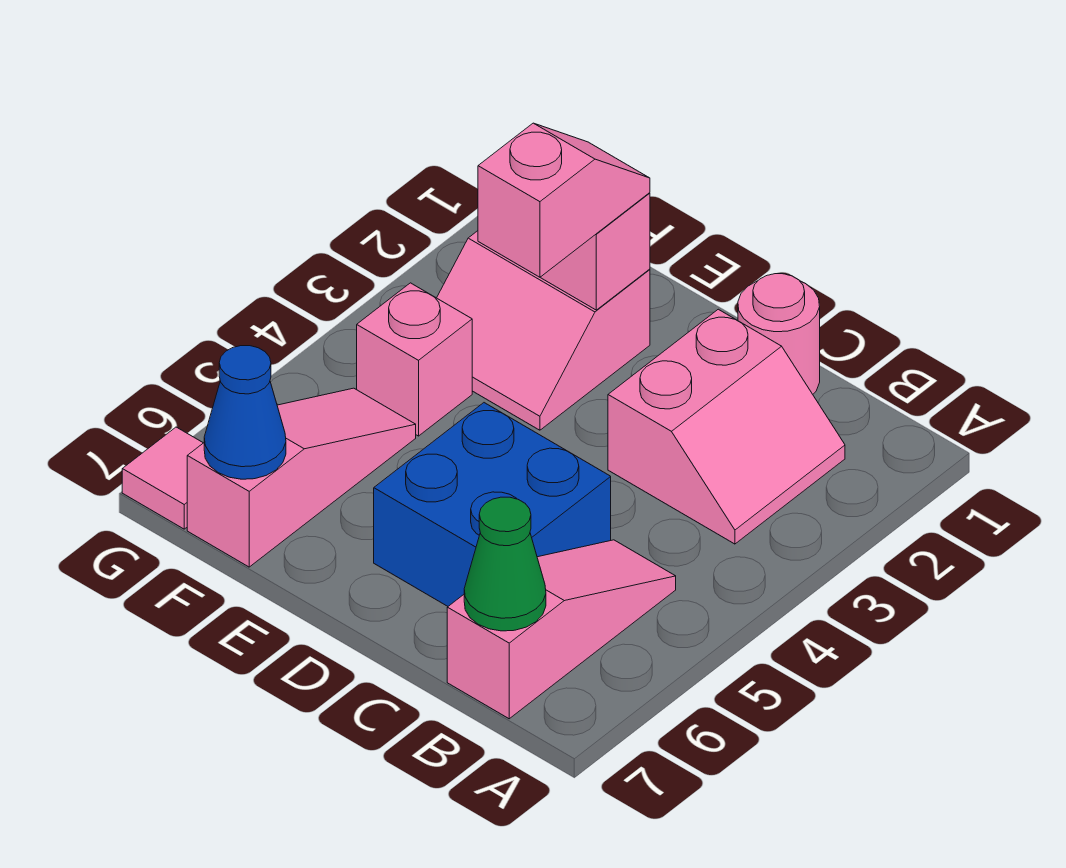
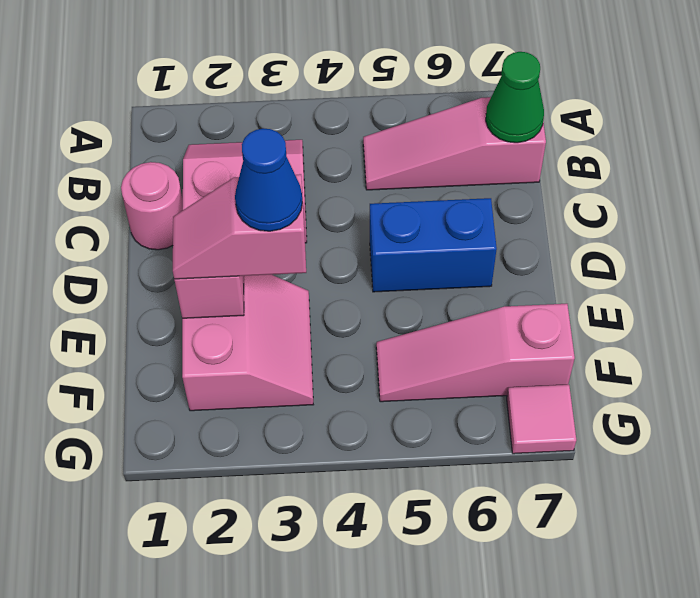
blue brick C5:D6 level 1 -> blue brick D5:D6 level 1
pink brick F4 level 1 -> none
blue cone F7 level 2 -> blue cone E3 level 4

